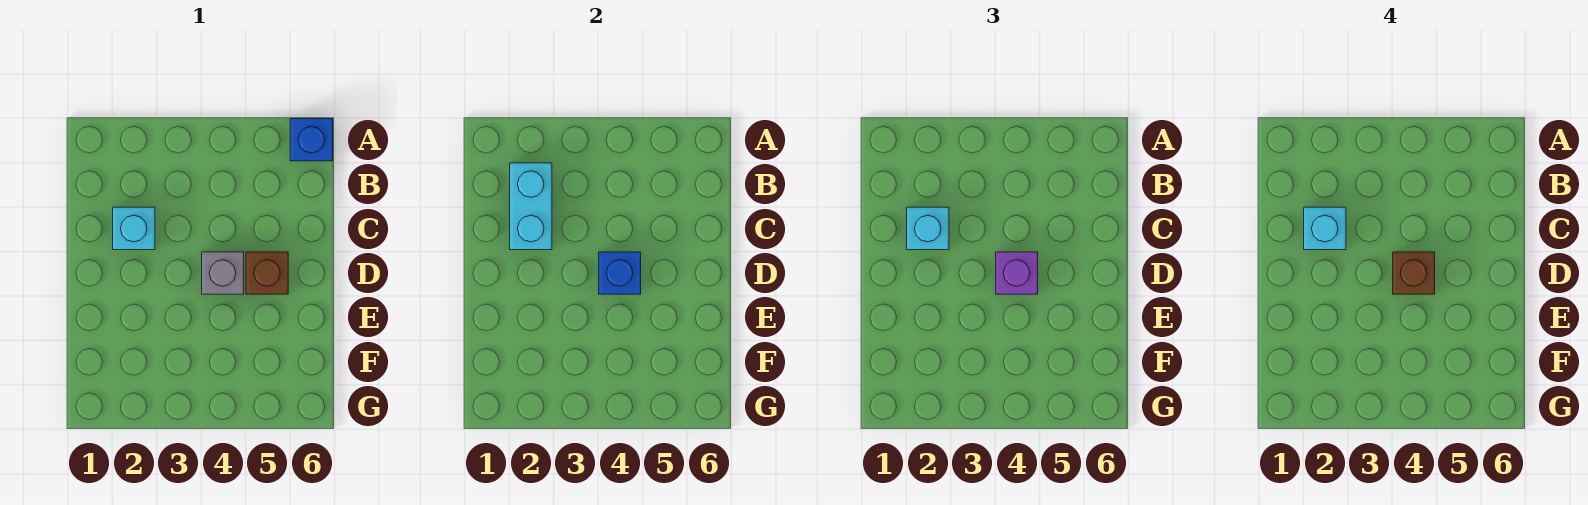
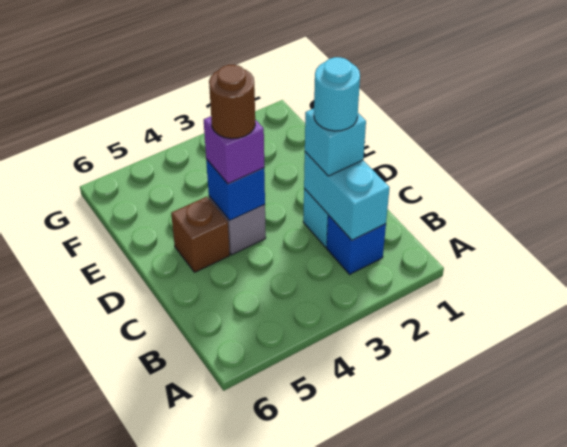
blue brick A6 level 1 -> blue brick B2 level 1
cyan brick C2 level 4 -> cyan round brick C2 level 4
brown brick D4 level 4 -> brown round brick D4 level 4

